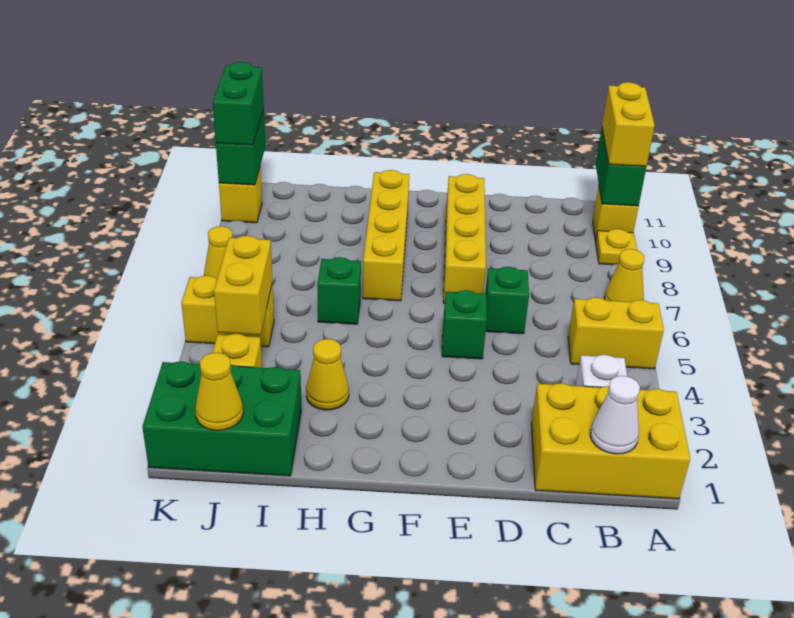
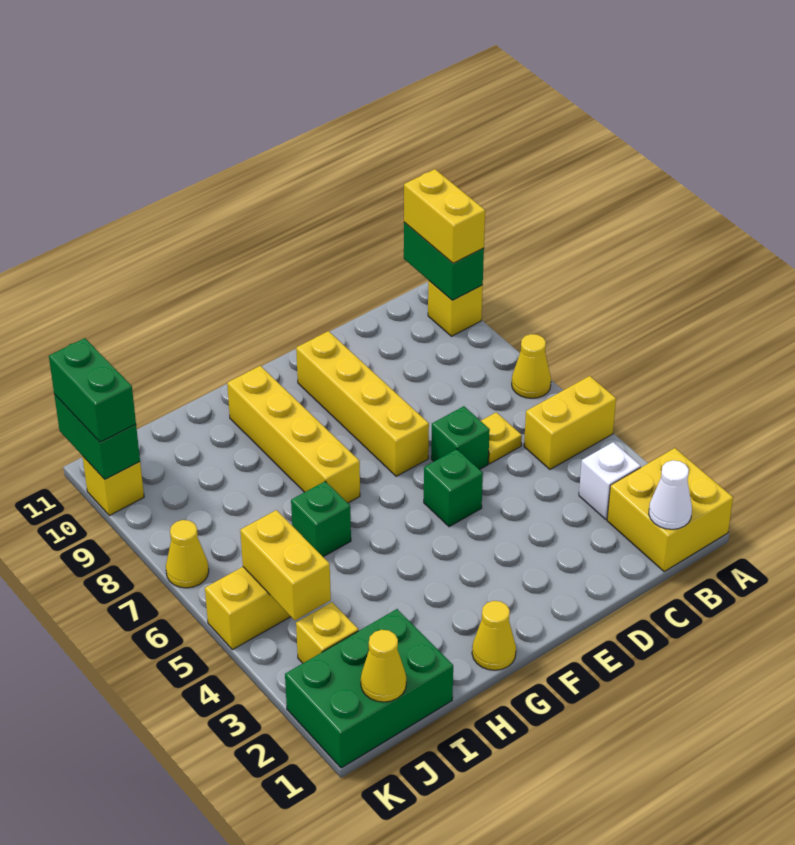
yellow brick A1:C2 level 1 -> yellow brick A1:B2 level 1
yellow plate A9 level 1 -> yellow plate C6 level 1
yellow cone H3 level 1 -> yellow cone G1 level 1

